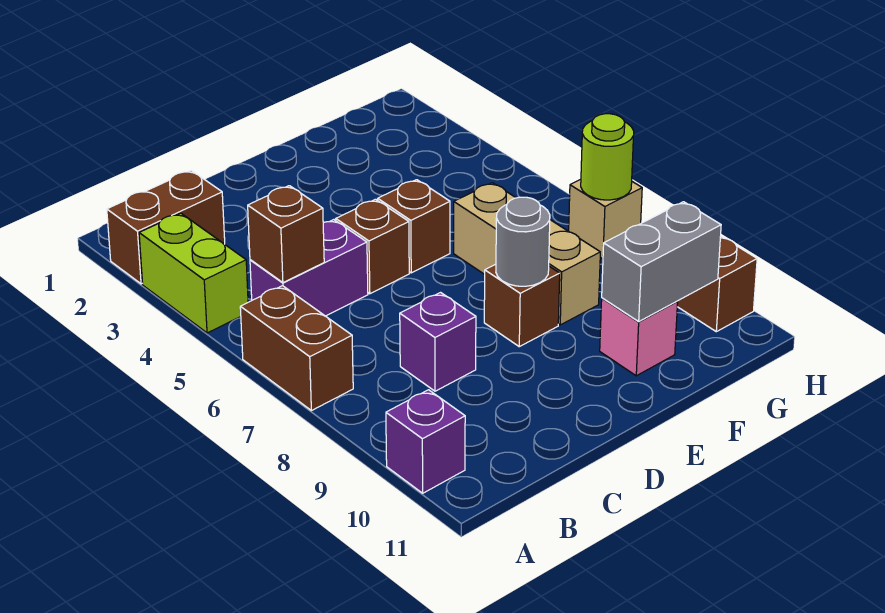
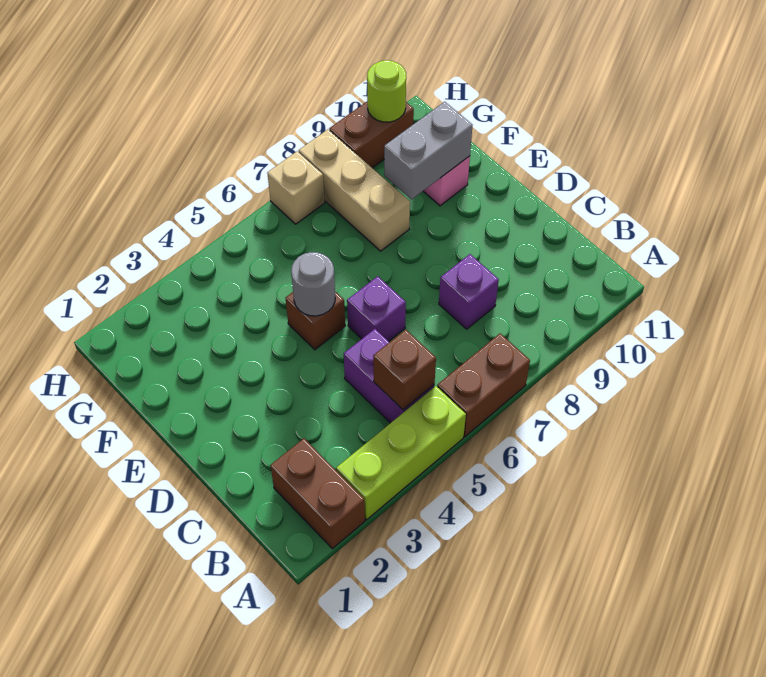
lime brick A3:A4 level 1 -> lime brick A3:A5 level 1
purple brick A10 level 1 -> purple brick D6 level 1
brown brick D5 level 1 -> none
brown brick E8 level 1 -> none
grey round brick E8 level 2 -> grey round brick E5 level 2
tan brick F6:F8 level 1 -> tan brick F8:H8 level 1
grey brick F10:G10 level 2 -> grey brick F9:F10 level 2
lime round brick H7 level 2 -> lime round brick H10 level 2

